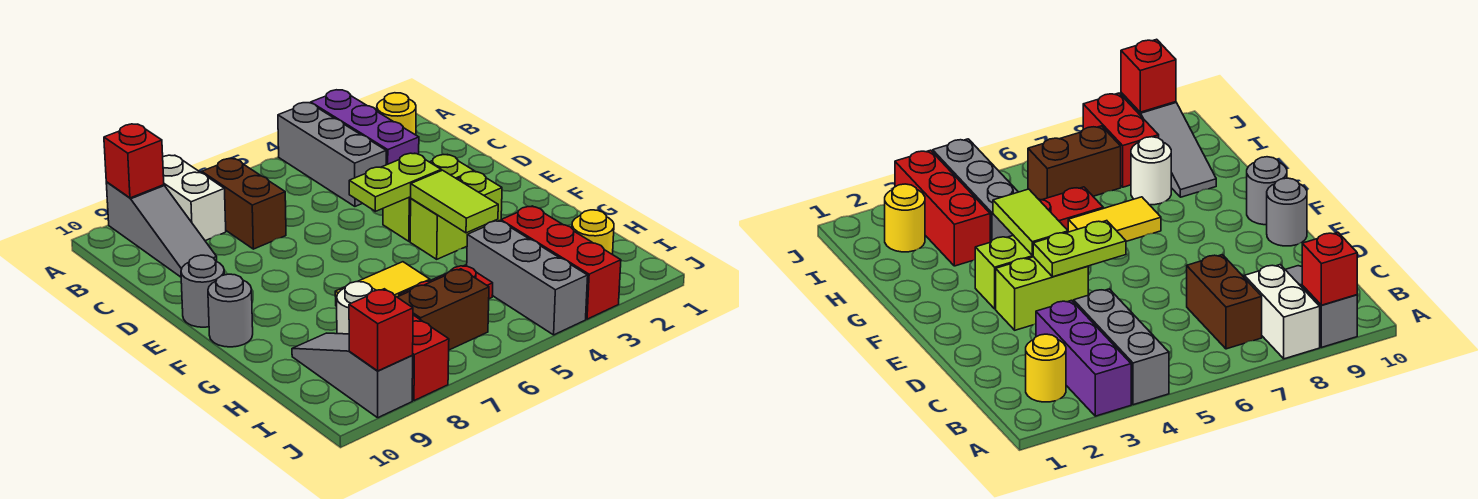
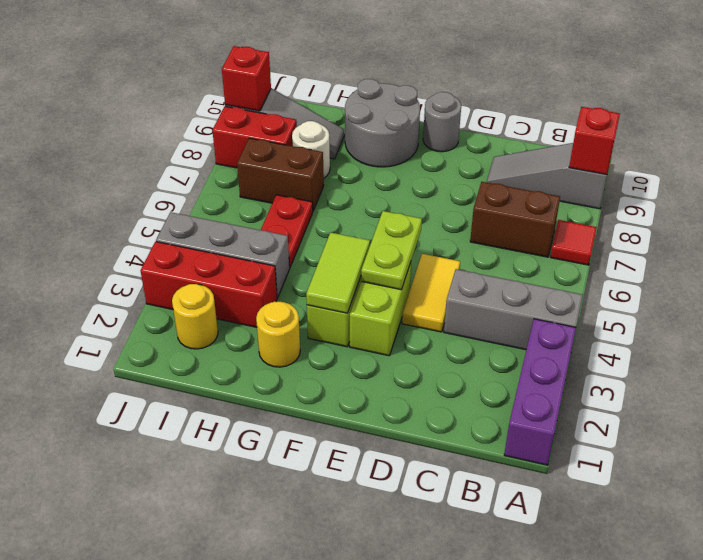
purple brick A3:C3 level 1 -> purple brick A1:A3 level 1
none -> red tile A7 level 1
white brick A8:B8 level 1 -> none
yellow round brick B2 level 1 -> yellow round brick G2 level 1
lime tile F4:G4 level 2 -> lime tile F3:F4 level 2
grey round brick F10 level 1 -> grey round brick F9:G10 level 1
yellow tile G6:G7 level 1 -> yellow tile D4:D5 level 1
brown brick I6:I7 level 1 -> brown brick H7:I7 level 1

